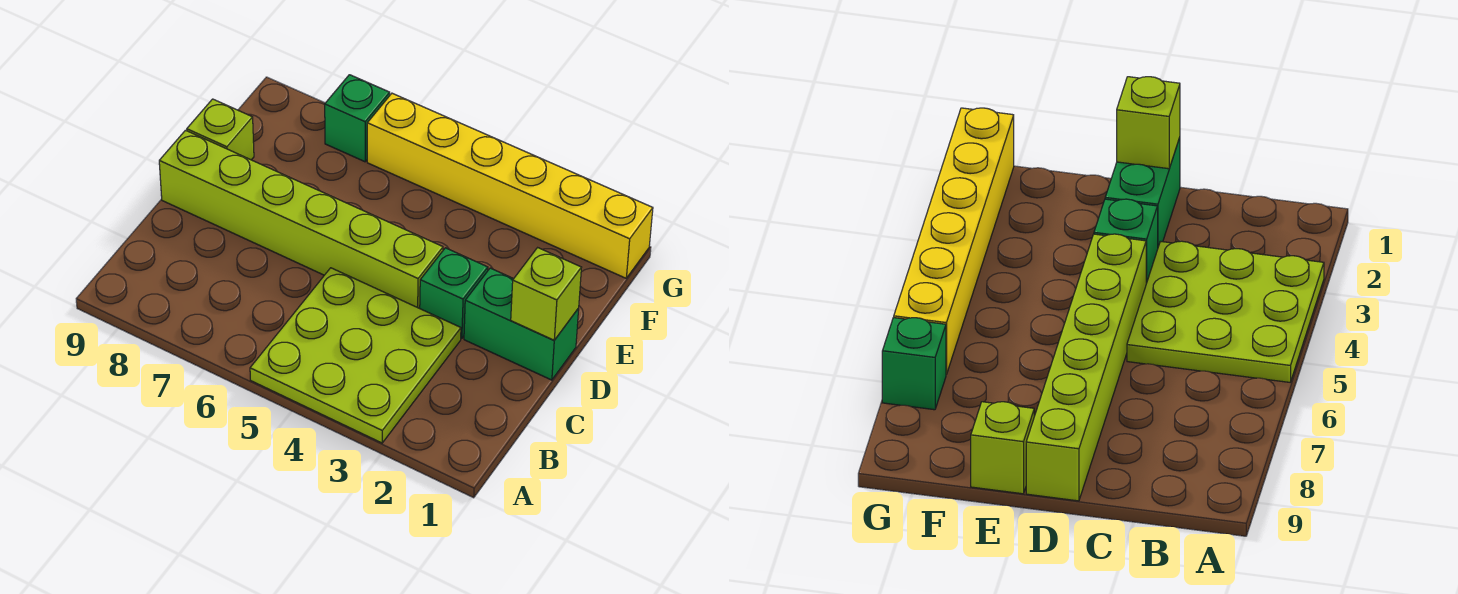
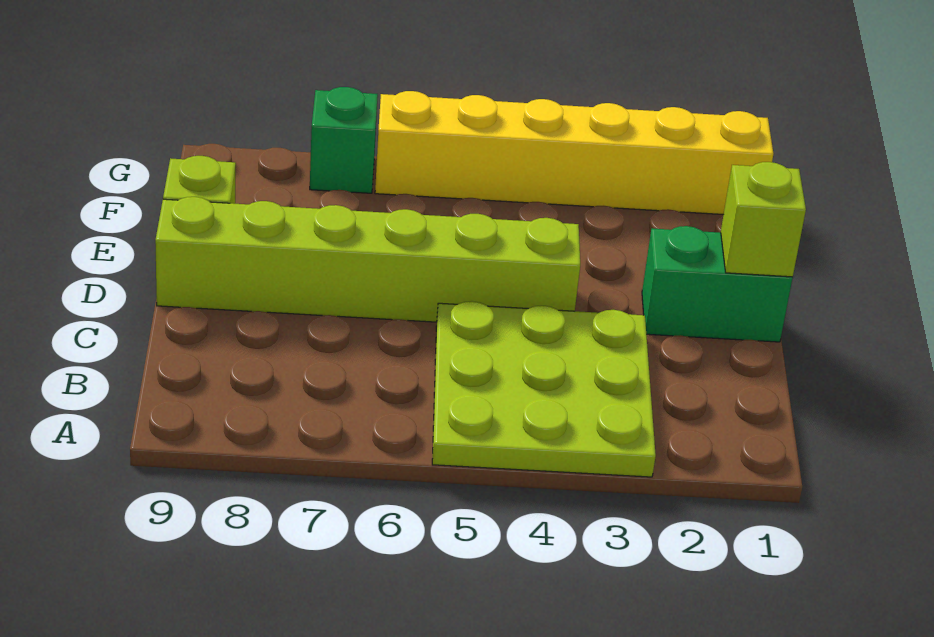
green brick D3 level 1 -> none

